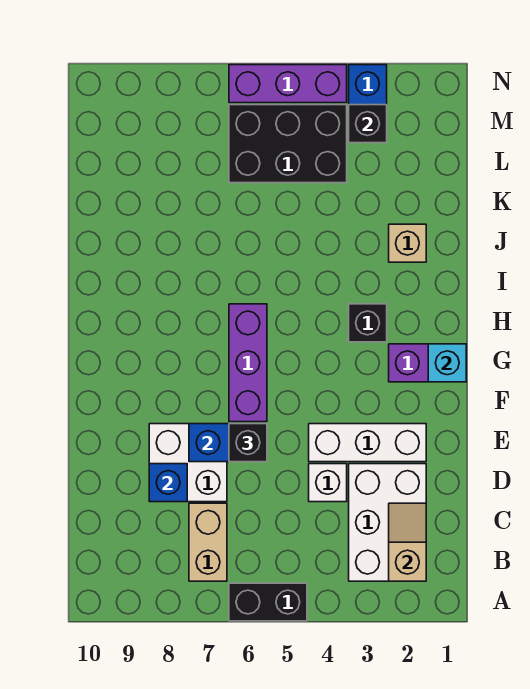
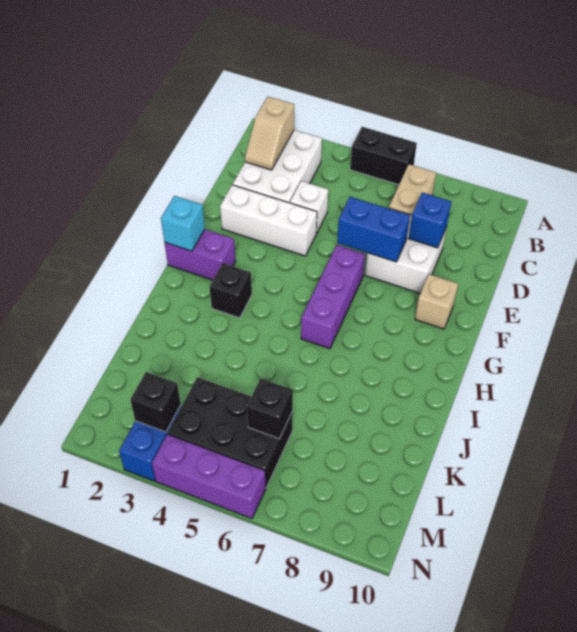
black brick E6 level 3 -> black brick L6 level 2
tan brick J2 level 1 -> tan brick F9 level 1

